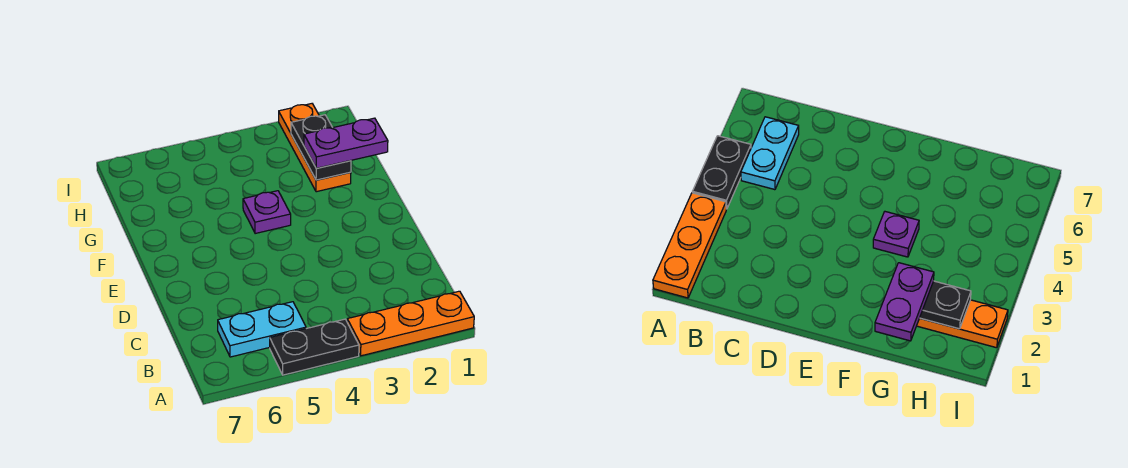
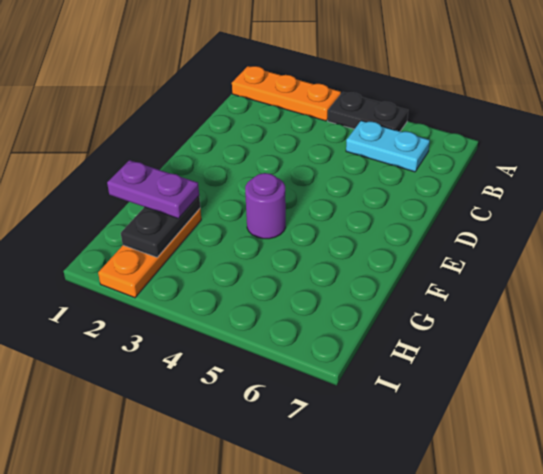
purple plate F4 level 1 -> purple round brick F4 level 1

